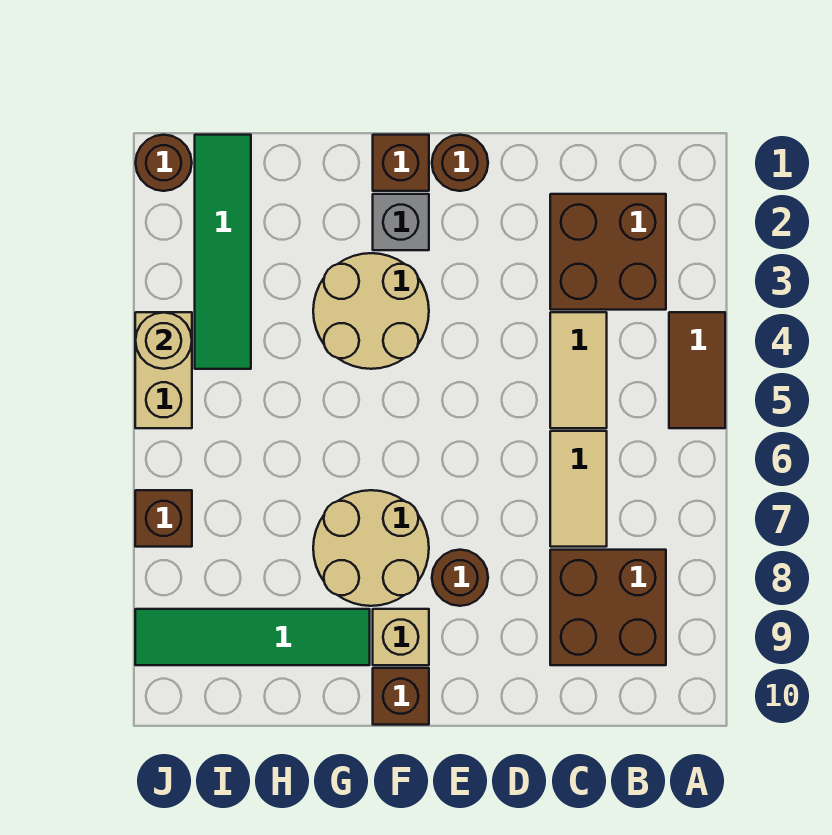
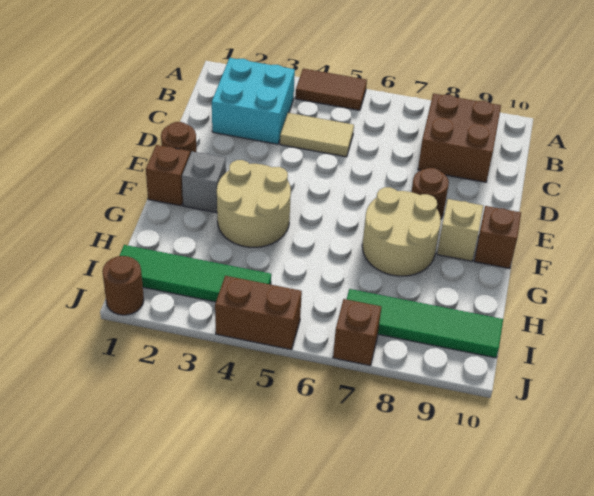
brown brick B2:C3 level 1 -> cyan brick B2:C3 level 1
tan tile C6:C7 level 1 -> none
green tile G9:J9 level 1 -> green tile I7:I10 level 1
tan brick J4:J5 level 1 -> brown brick J4:J5 level 1
tan round brick J4 level 2 -> none

